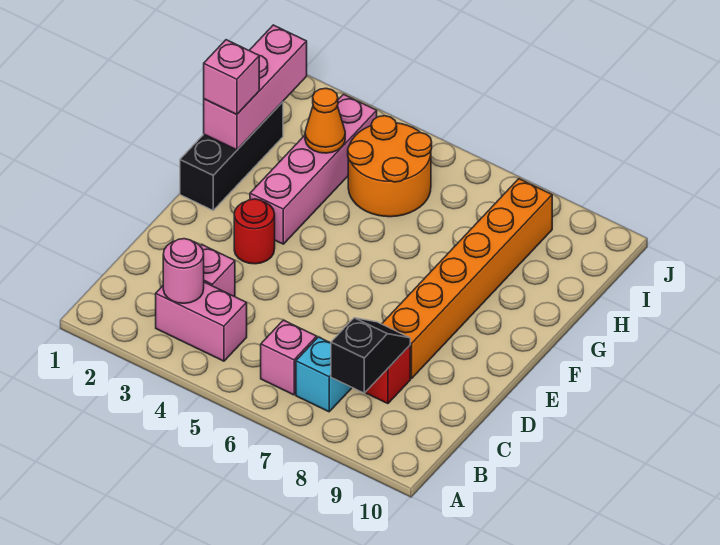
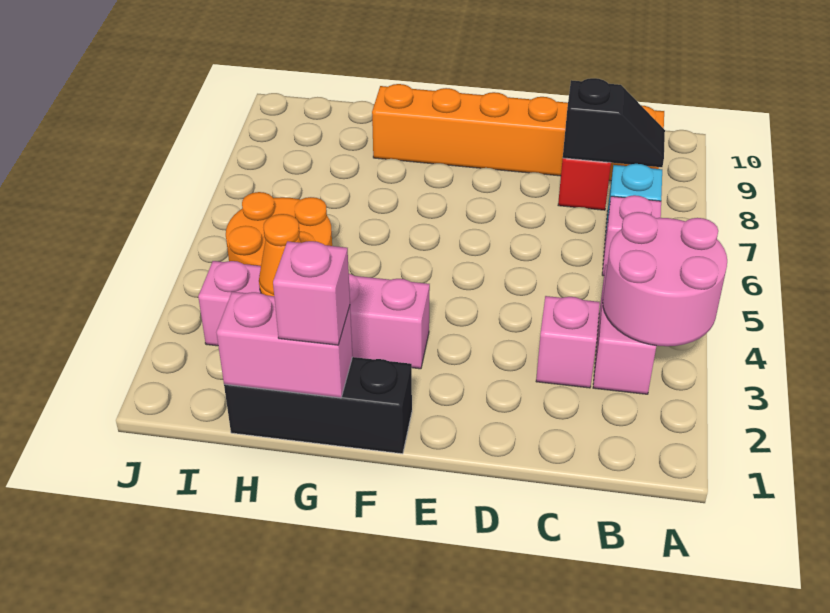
pink round brick B3 level 2 -> pink round brick A3:B4 level 2
black slope B8:C8 level 2 top B -> black slope B8:C8 level 2 top C
orange brick D8:I8 level 1 -> orange brick B9:G9 level 1
red round brick E3 level 1 -> none
pink brick G1:I1 level 2 -> pink brick G1:H1 level 2

